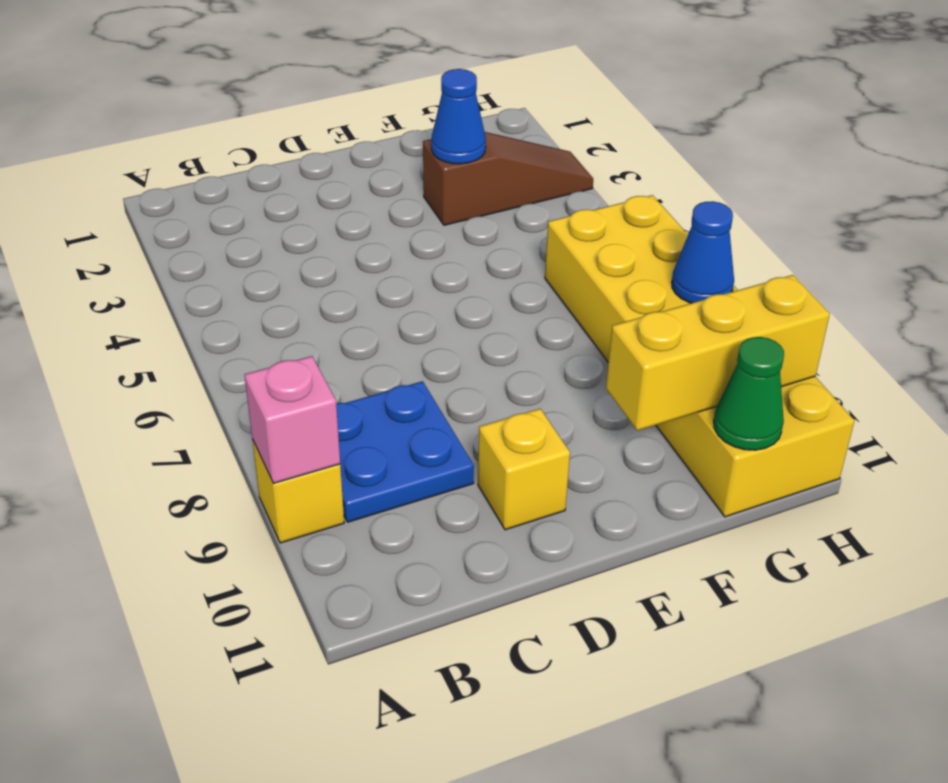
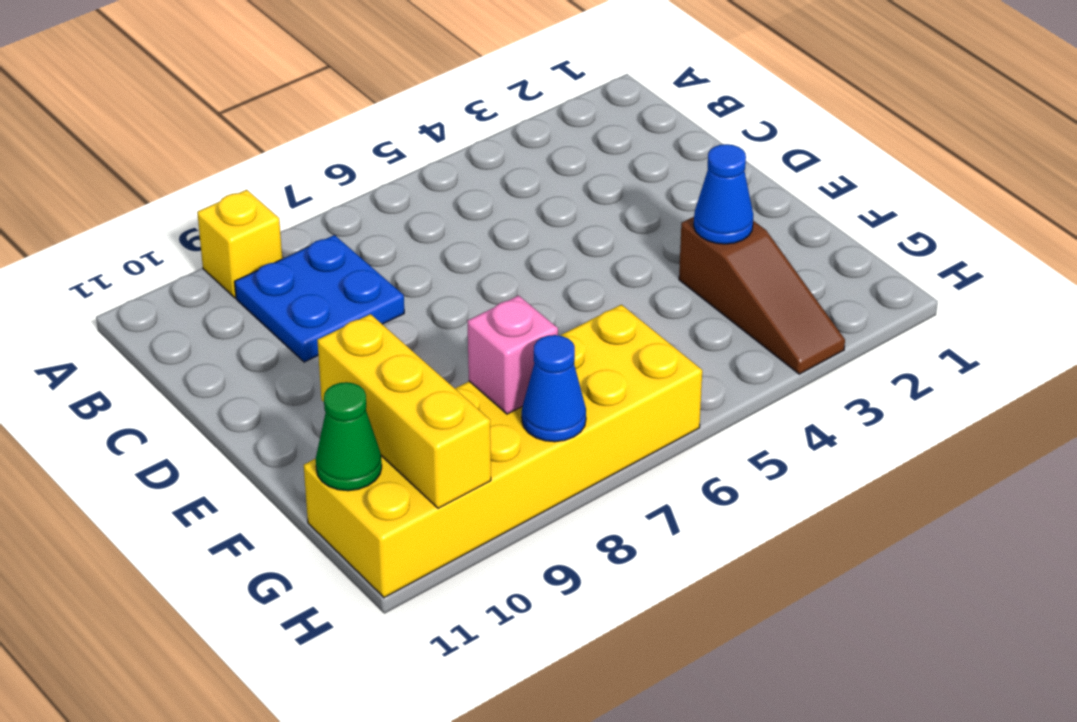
pink brick A9 level 2 -> pink brick G8 level 2
yellow brick D10 level 1 -> none

